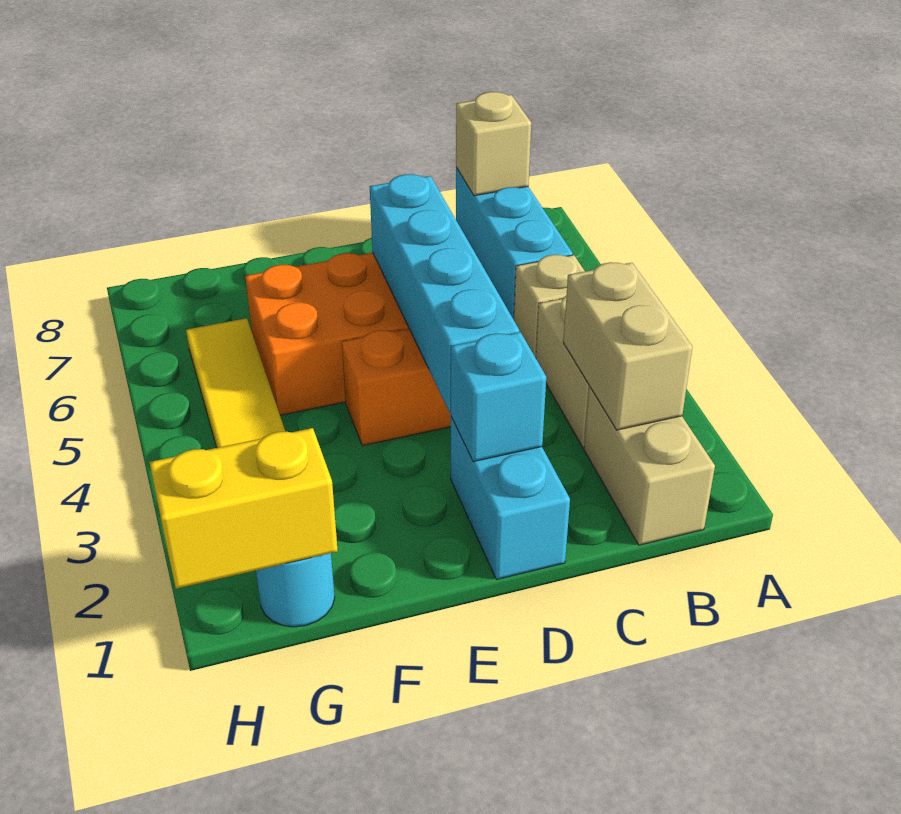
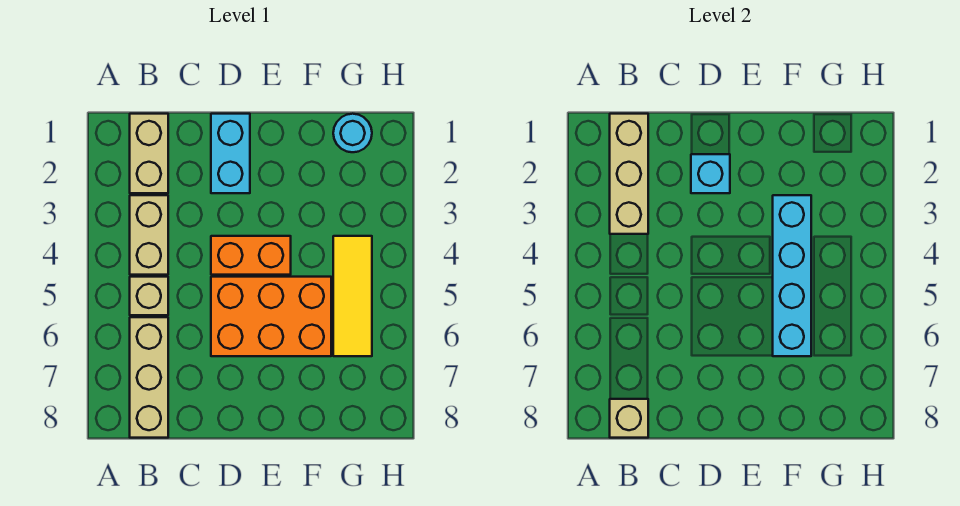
tan brick B2:B3 level 2 -> tan brick B1:B3 level 2
cyan brick B6:B8 level 1 -> tan brick B6:B8 level 1
cyan brick D3:D6 level 2 -> cyan brick F3:F6 level 2
yellow brick G1:H1 level 2 -> none

